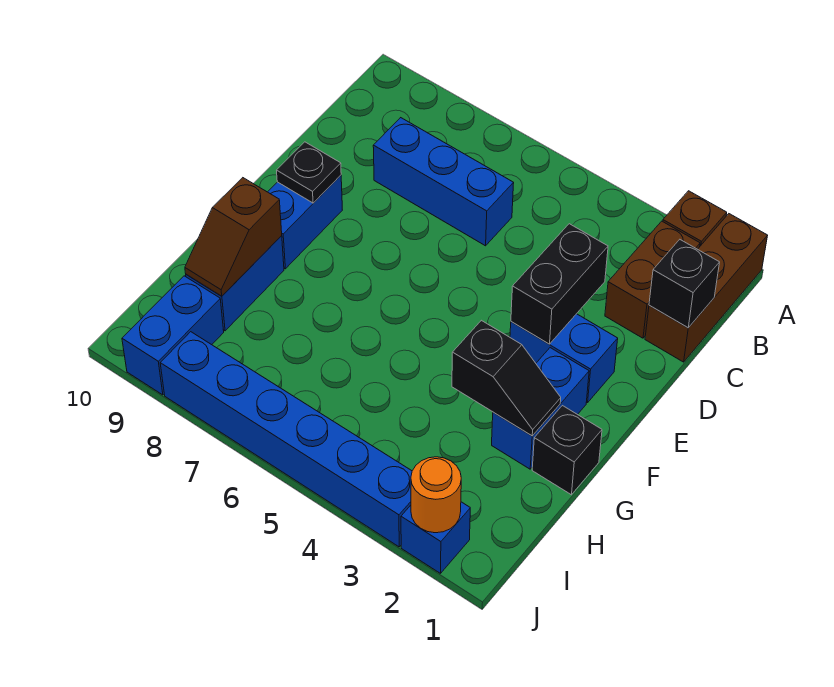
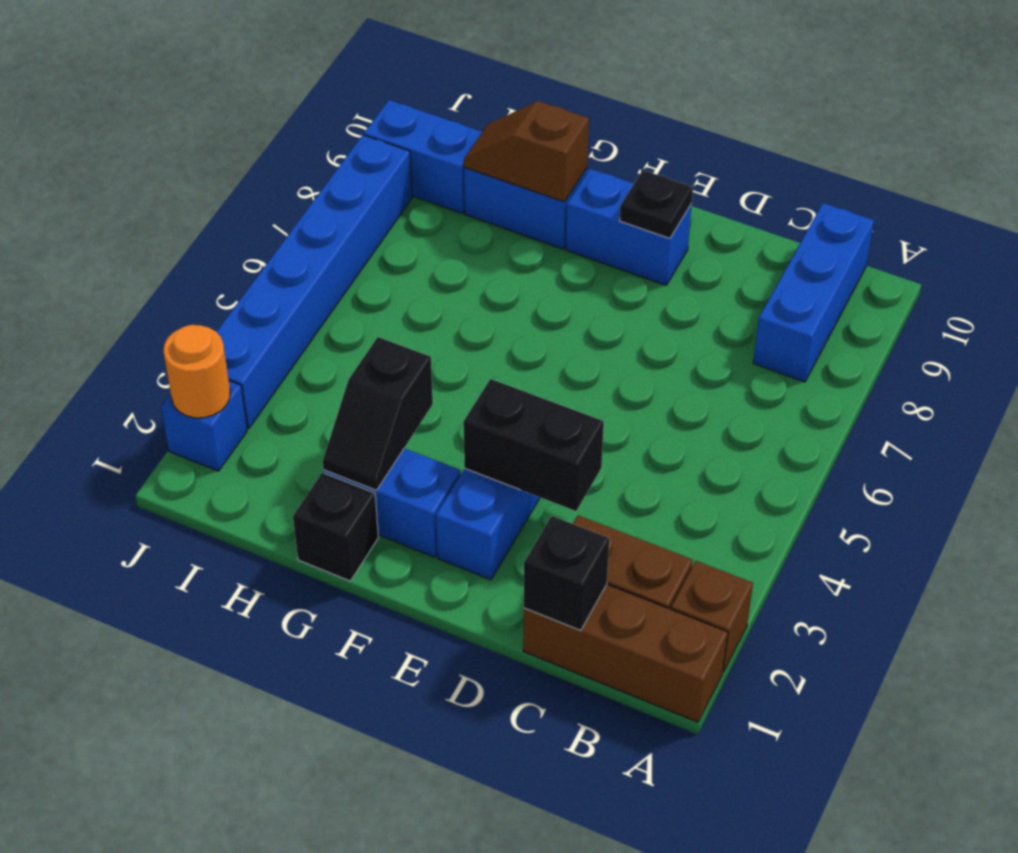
blue brick C6:C8 level 1 -> blue brick B8:B10 level 1

